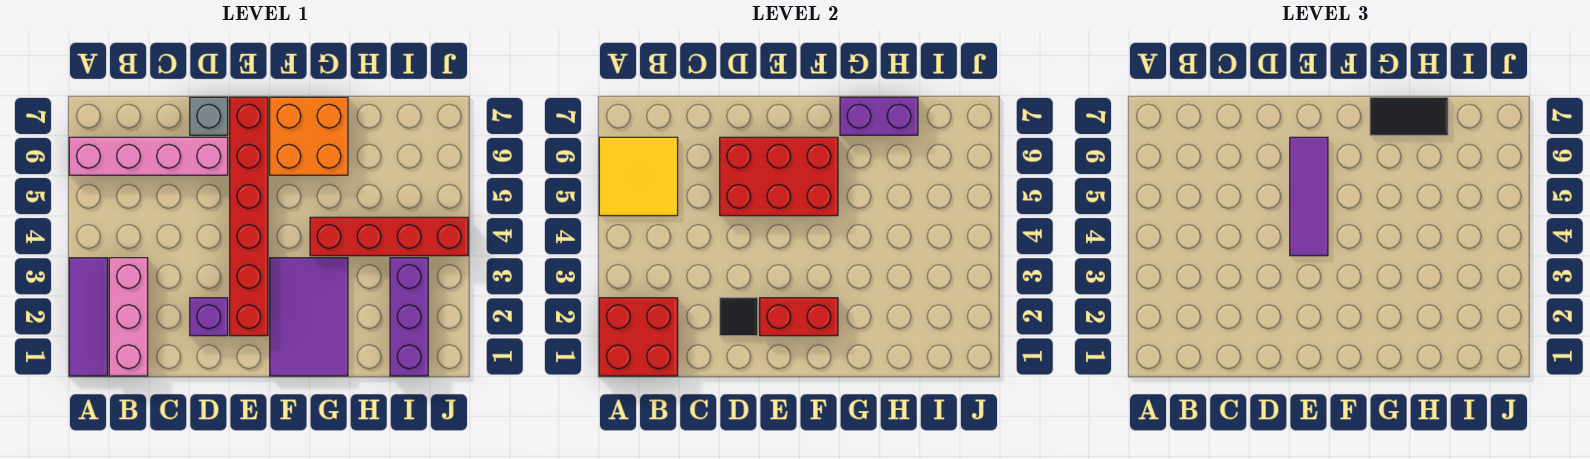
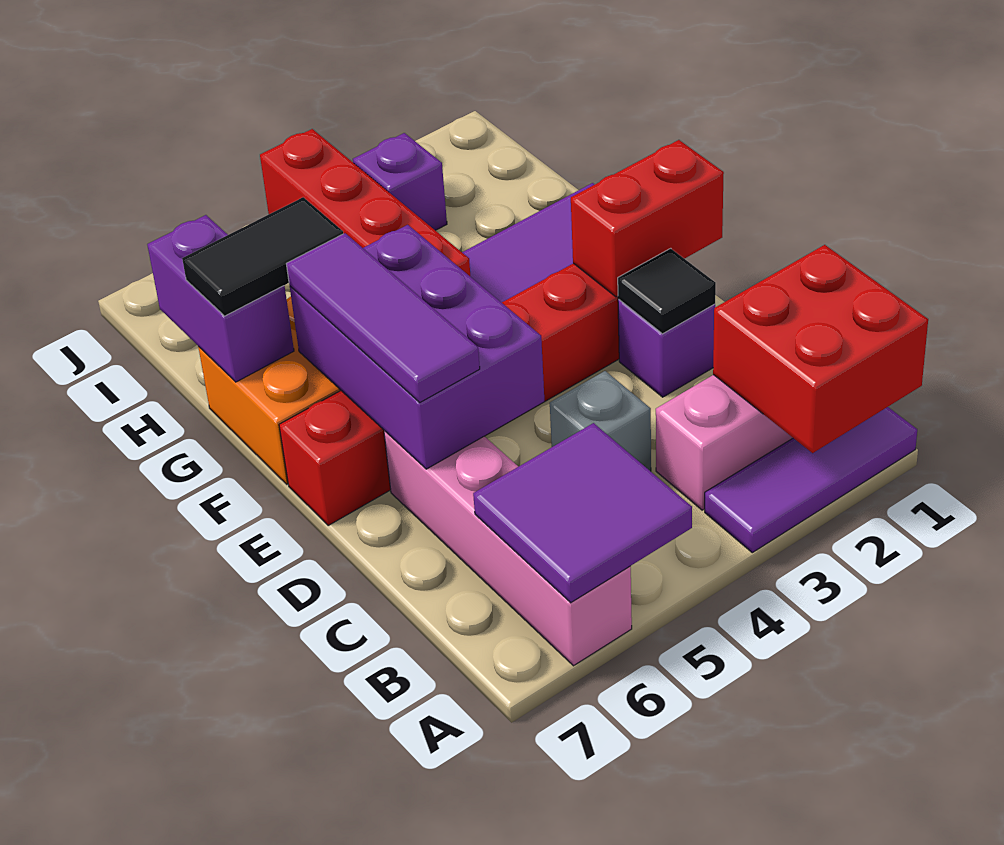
yellow tile A5:B6 level 2 -> purple tile A5:B6 level 2
red brick D5:F6 level 2 -> purple brick D5:F6 level 2
grey brick D7 level 1 -> grey brick C4 level 1
red brick E2:F2 level 2 -> red brick E1:E2 level 2
purple tile E4:E6 level 3 -> purple tile D6:F6 level 3
black tile G7:H7 level 3 -> black tile G6:G7 level 3
purple brick I1:I3 level 1 -> purple brick I3 level 1

